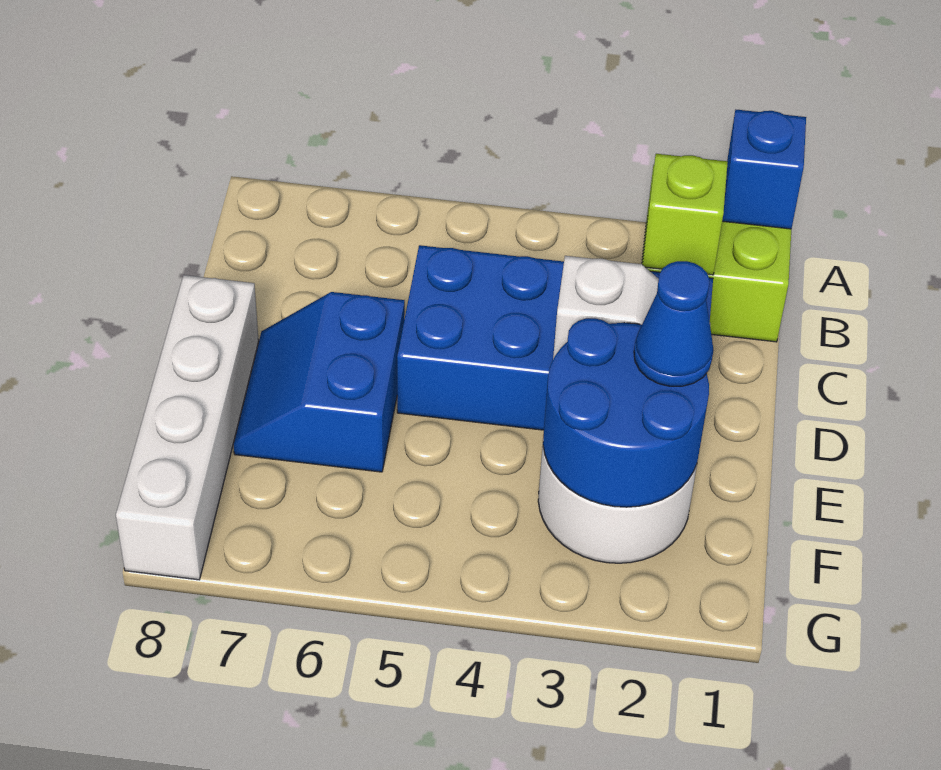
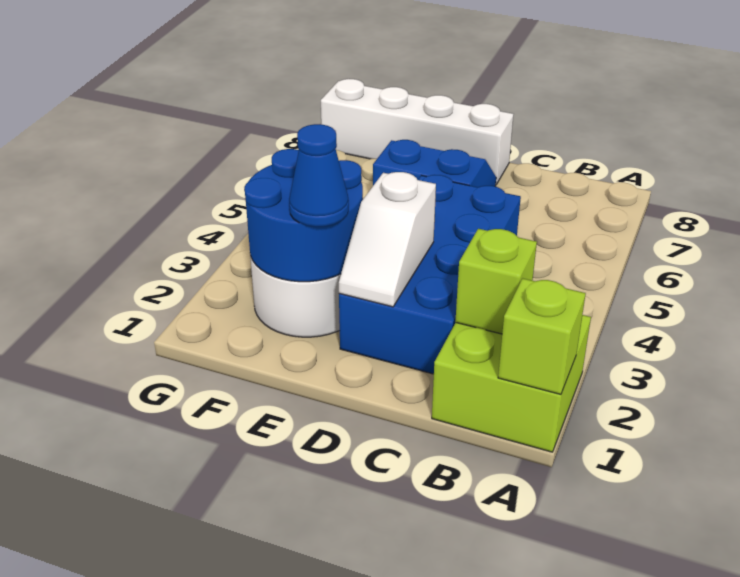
blue brick A1 level 2 -> lime brick A1 level 2

